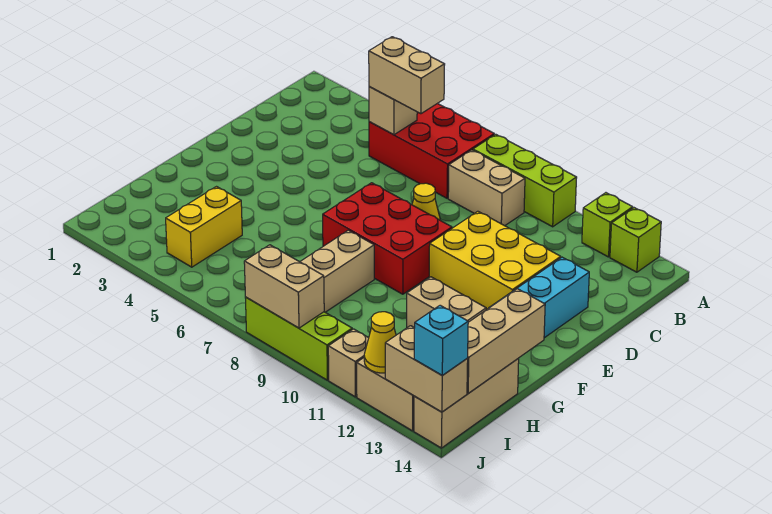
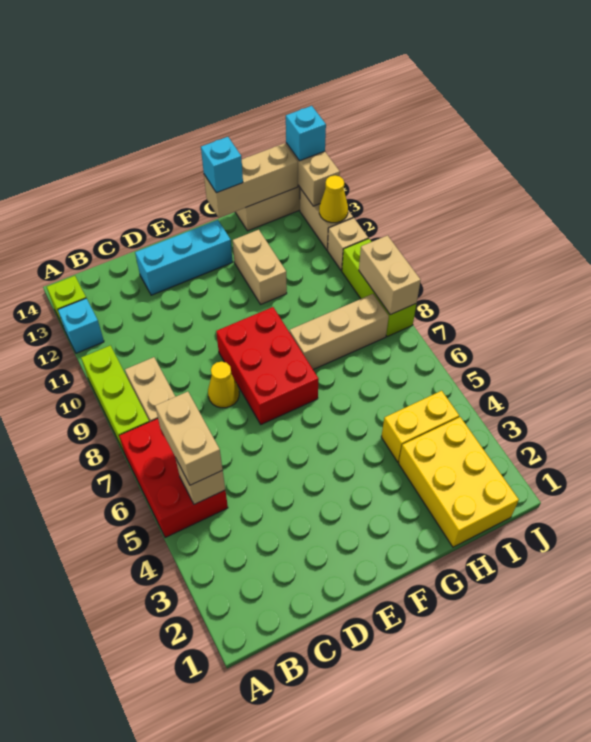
lime brick A12 level 1 -> cyan brick A12 level 1
yellow brick D10:E12 level 1 -> yellow brick H1:I3 level 1
none -> cyan brick G14 level 3

